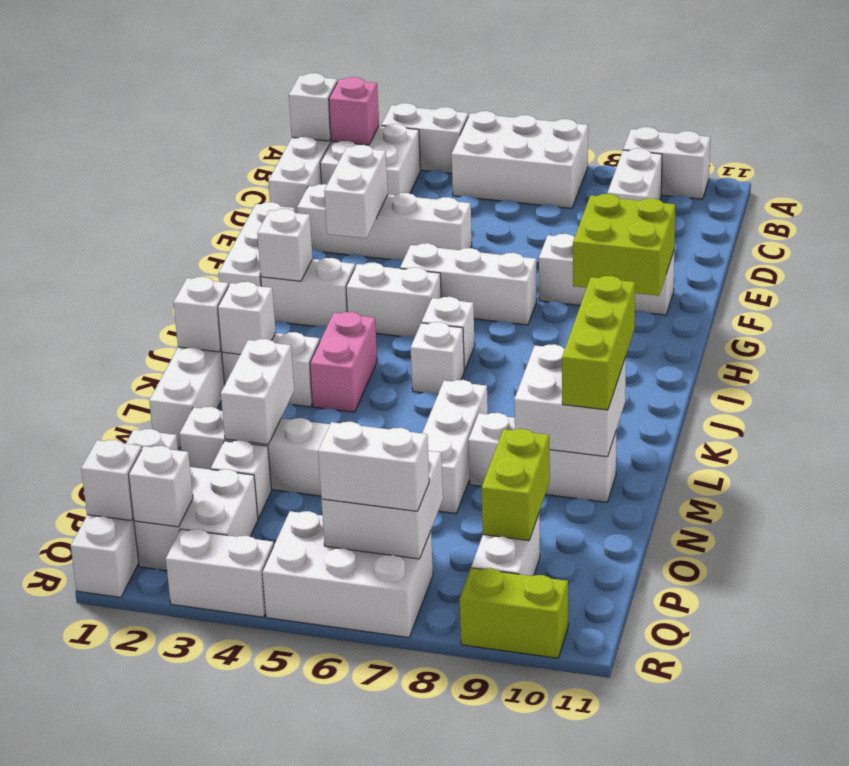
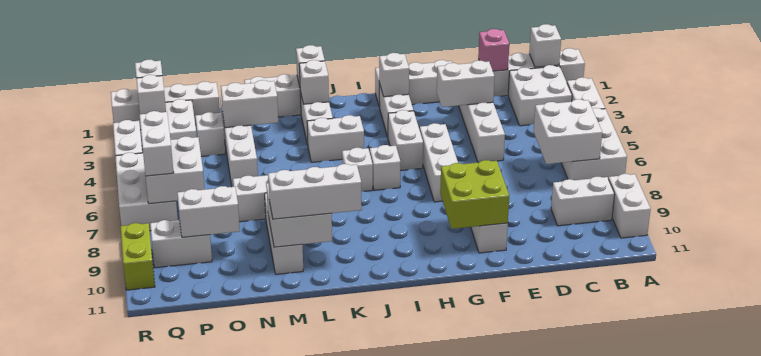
pink brick B2 level 2 -> pink brick D1 level 2
none -> white brick B6:C7 level 2
pink brick J4:K4 level 1 -> white brick J4:K4 level 1
lime brick K10:M10 level 3 -> white brick K10:M10 level 3
lime brick O9:P9 level 2 -> white brick O9:P9 level 2

